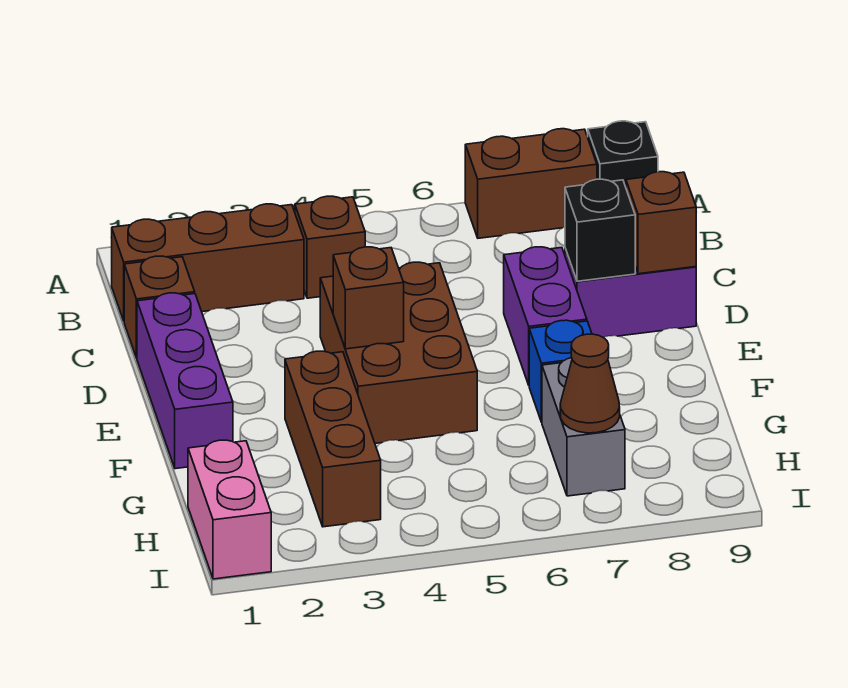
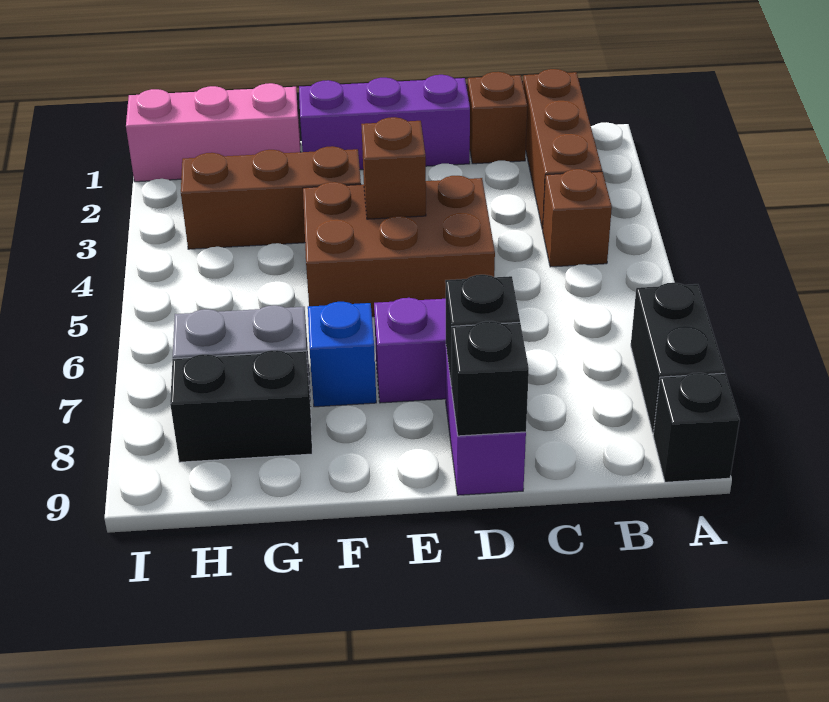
brown brick A7:A8 level 1 -> black brick A7:A8 level 1
brown brick D9 level 2 -> black brick D9 level 2
none -> black brick G8:H8 level 1
pink brick H1:I1 level 1 -> pink brick G1:I1 level 1
brown cone H7 level 2 -> none

